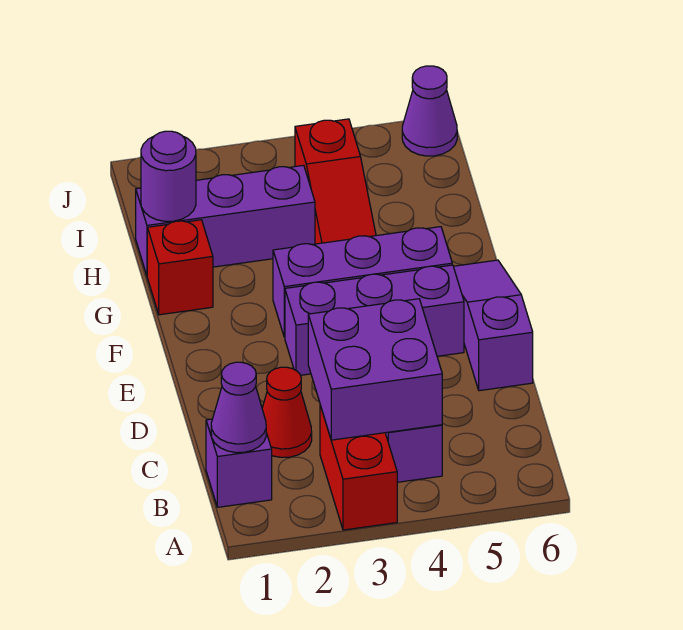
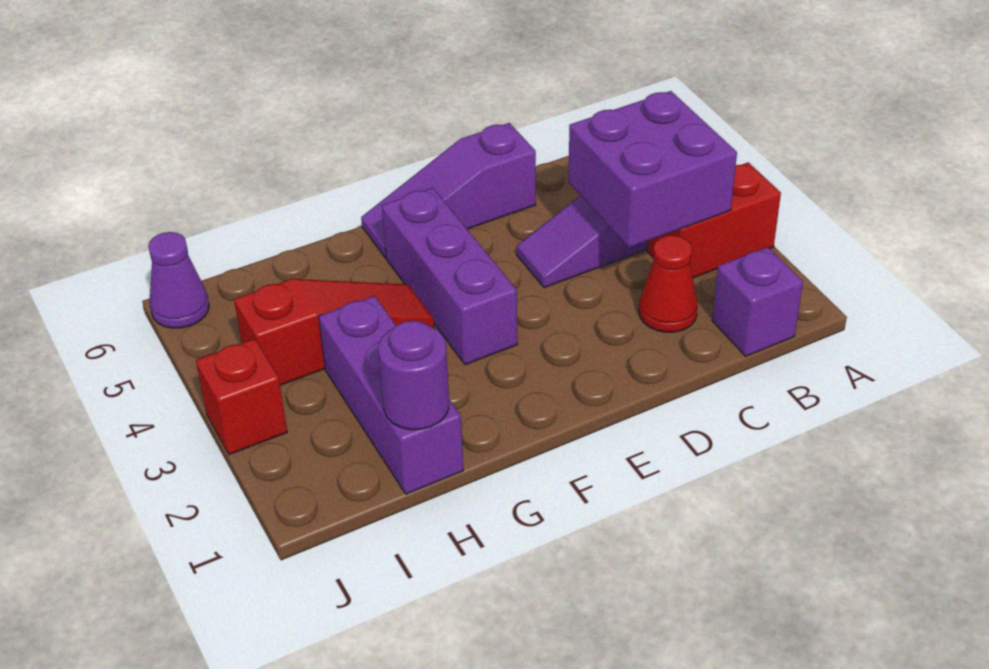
purple cone B1 level 2 -> none
purple brick E3:E5 level 1 -> none
red brick G1 level 1 -> red brick J3 level 1

